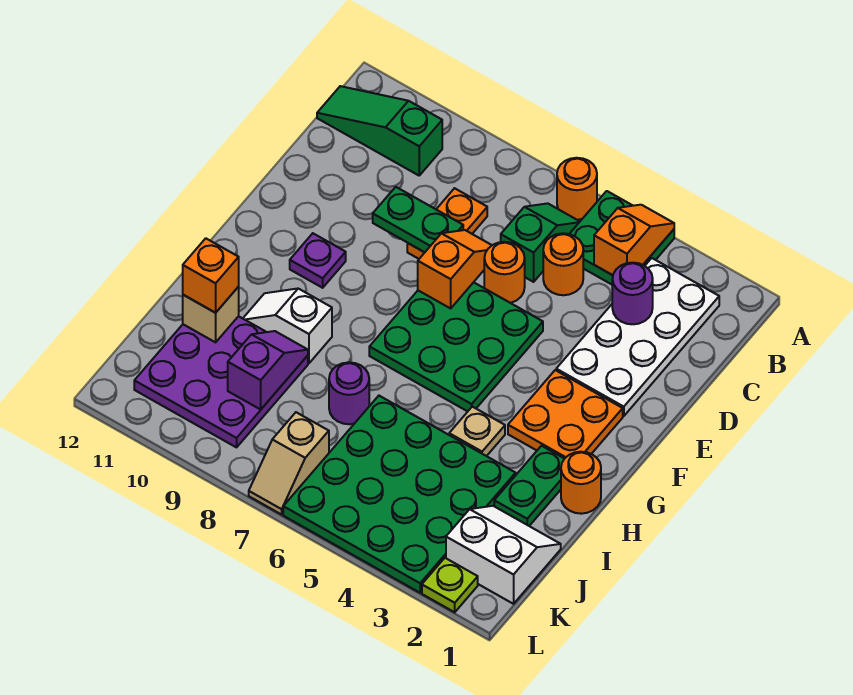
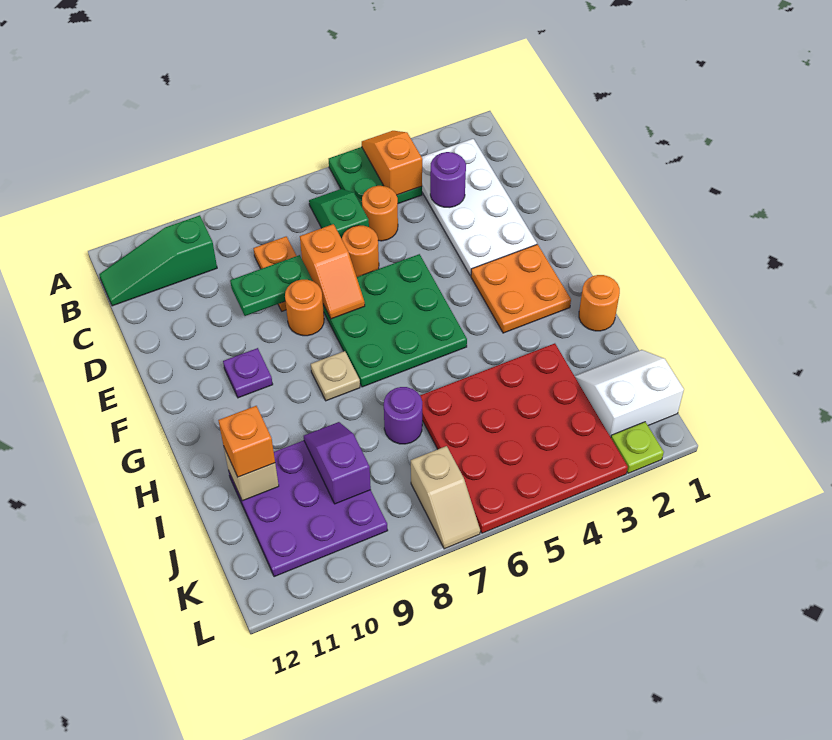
orange round brick A6 level 1 -> orange round brick E8 level 1
orange slope D7:E7 level 2 top E -> orange slope D7:E7 level 2 top D
green plate H2:I2 level 1 -> none
tan plate H4 level 1 -> tan plate G8 level 1
white slope H9:H10 level 1 top 9 -> none
green plate I3:L6 level 1 -> red plate I3:L6 level 1

